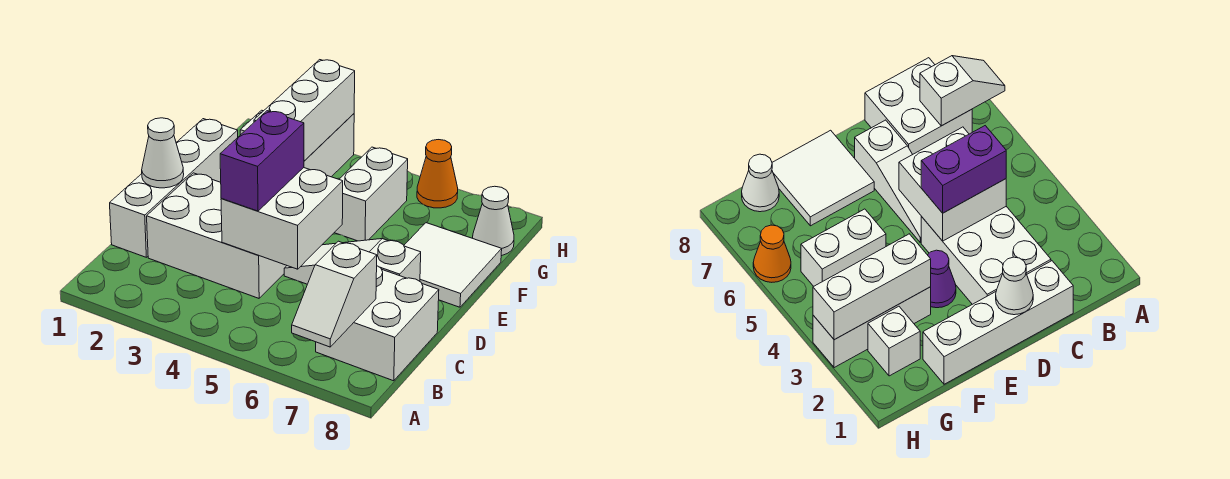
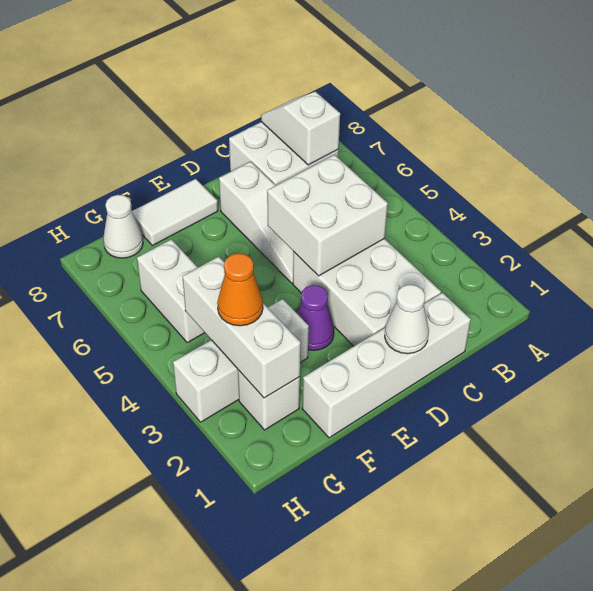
white slope A7:B7 level 2 top B -> white slope B7:B8 level 2 top 7
purple brick C4:D4 level 3 -> none
white tile E7:F8 level 1 -> white tile E8:F8 level 1
white brick F3:H3 level 2 -> white brick G2:G4 level 2
white brick F5:G5 level 1 -> white brick G5:G6 level 1
orange cone H6 level 1 -> orange cone G3 level 3

